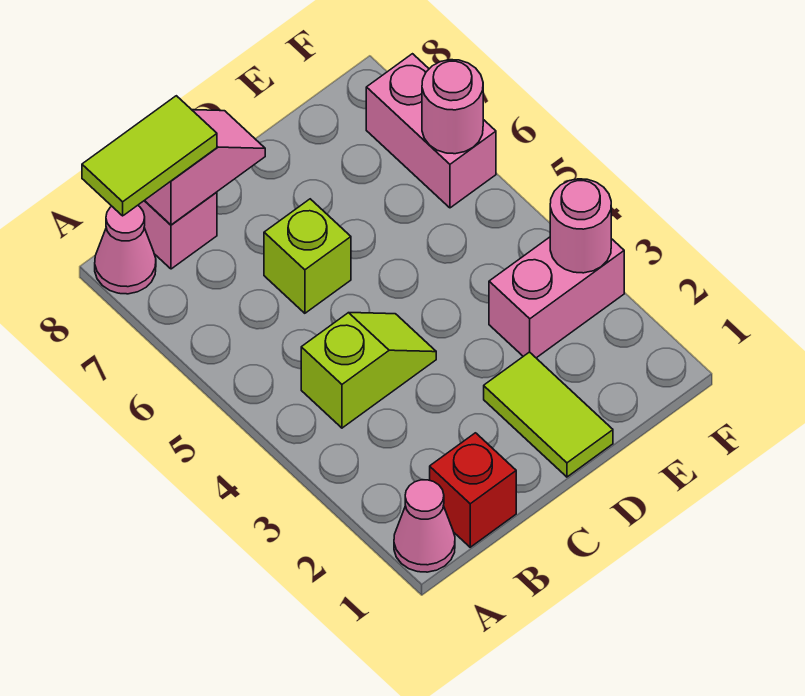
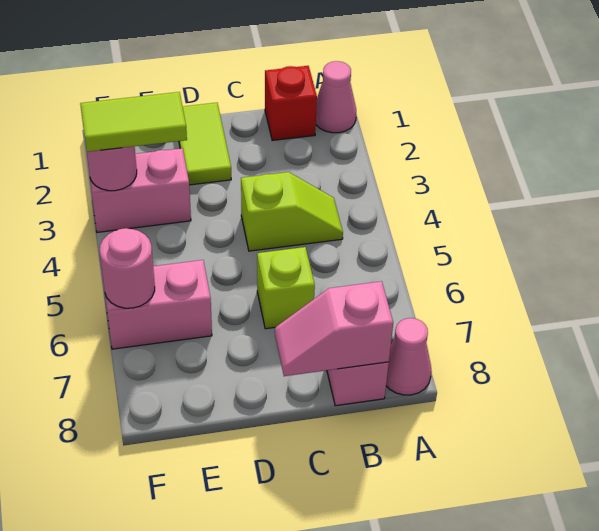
lime tile A8:B8 level 3 -> lime tile E3:F3 level 3
lime slope B4:C4 level 1 top B -> lime slope B4:C4 level 1 top C
pink brick F6:F7 level 1 -> pink brick E6:F6 level 1

